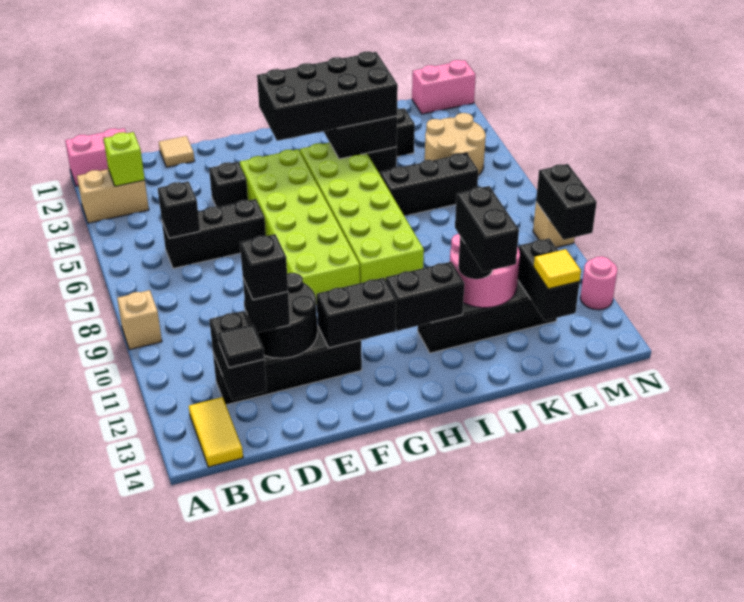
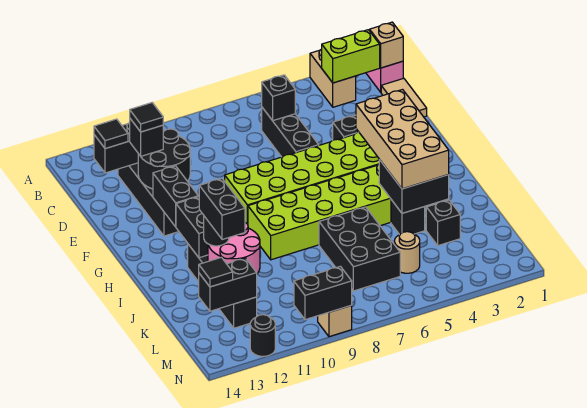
tan brick A9 level 1 -> tan brick B1 level 2
lime brick B3 level 2 -> lime brick B2:B3 level 2
yellow tile B13:B14 level 1 -> none
tan tile D1 level 1 -> tan tile C1:D1 level 1
black brick D12 level 4 -> black tile D12 level 4
black brick G3:J4 level 3 -> tan brick G3:J4 level 3
black brick J6:L6 level 1 -> black brick J6:L7 level 1
black brick J12:J13 level 4 -> black brick J12:K12 level 4
tan round brick L4:M5 level 1 -> tan round brick L5 level 1
yellow tile L13 level 3 -> black tile L13 level 3
pink brick M1:N1 level 1 -> none
pink round brick N12 level 1 -> black round brick N12 level 1

